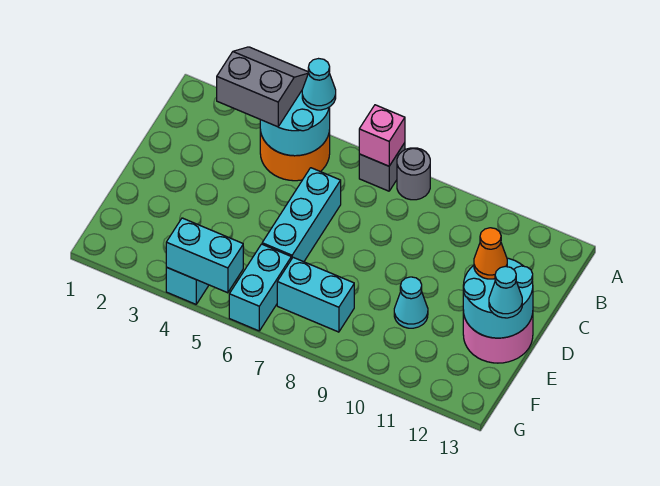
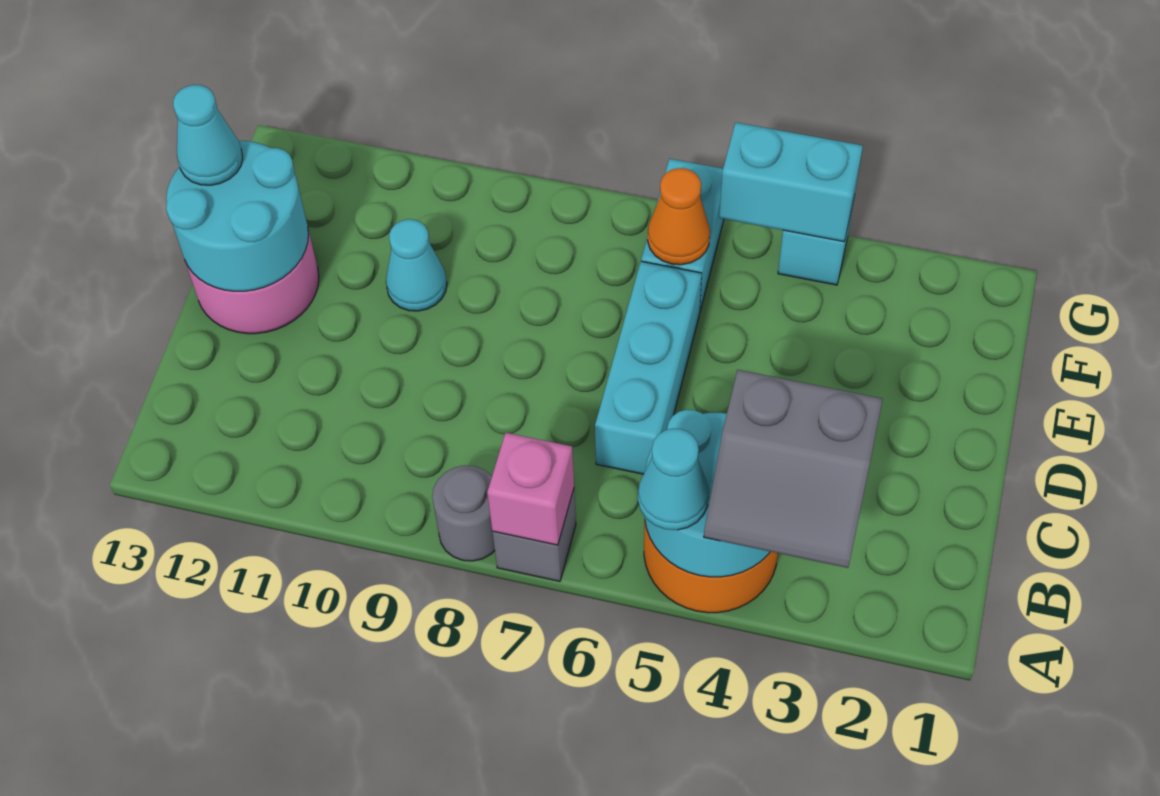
orange cone D12 level 3 -> orange cone F6 level 2
cyan brick F7:F8 level 1 -> none

